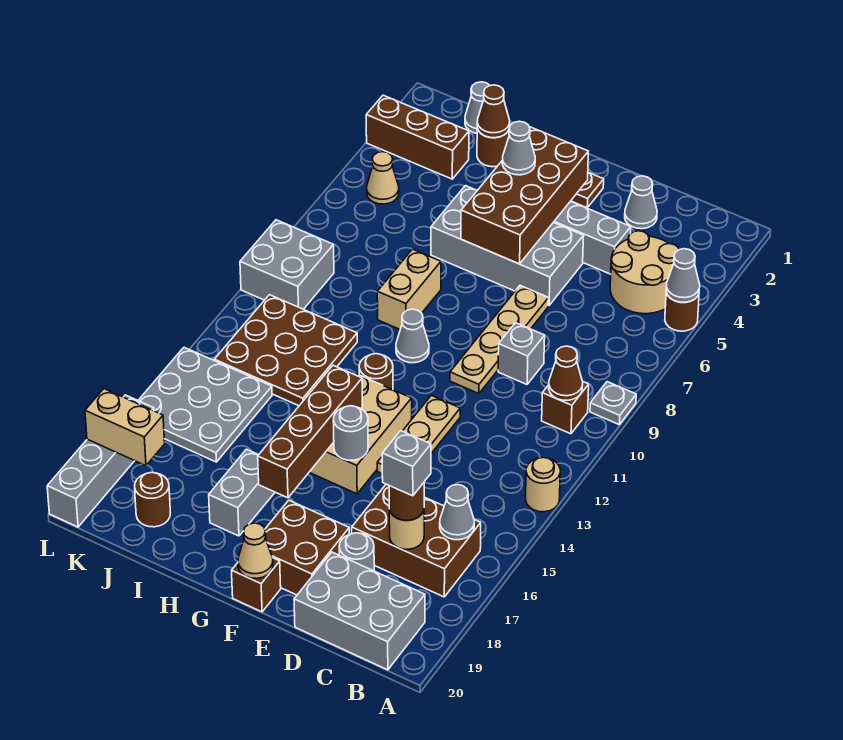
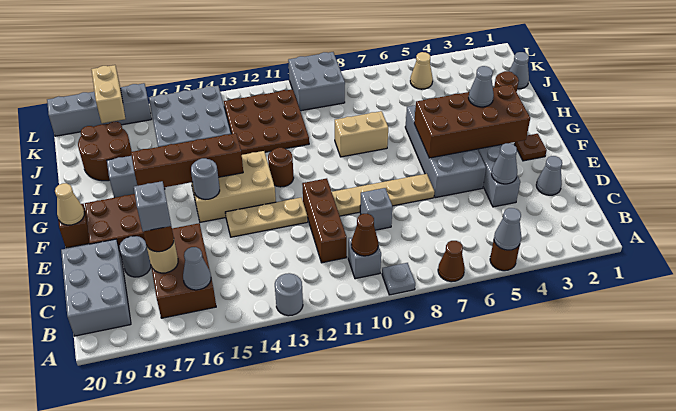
tan round brick A13 level 1 -> grey round brick A13 level 1
tan round brick B4:C5 level 1 -> none
brown brick B10 level 1 -> grey brick B10 level 1
grey cone G10 level 1 -> grey cone D4 level 2
brown cone I2 level 2 -> brown cone A7 level 1
brown brick J3:L3 level 1 -> brown brick C11:E11 level 1
brown round brick J19 level 1 -> brown round brick I18:J19 level 1

